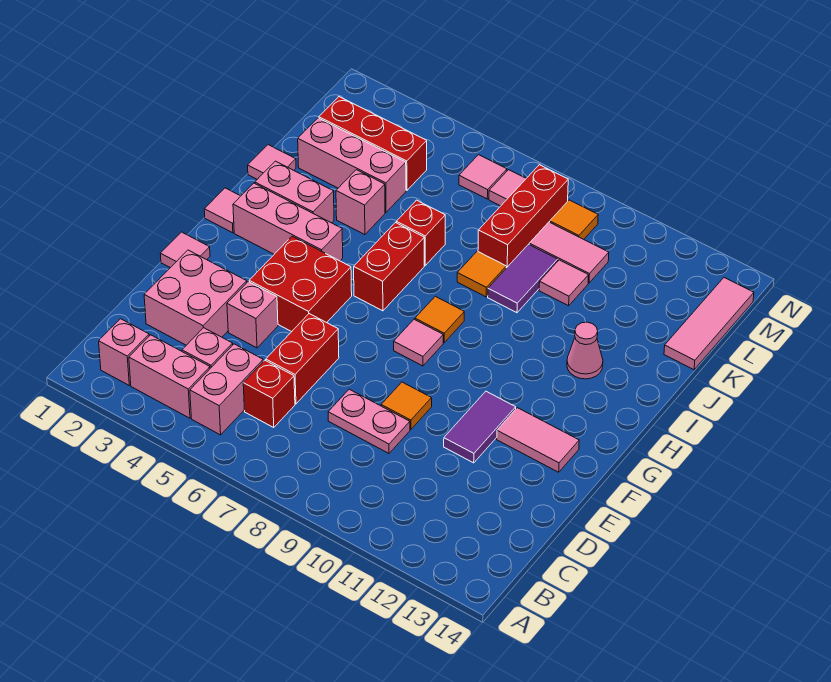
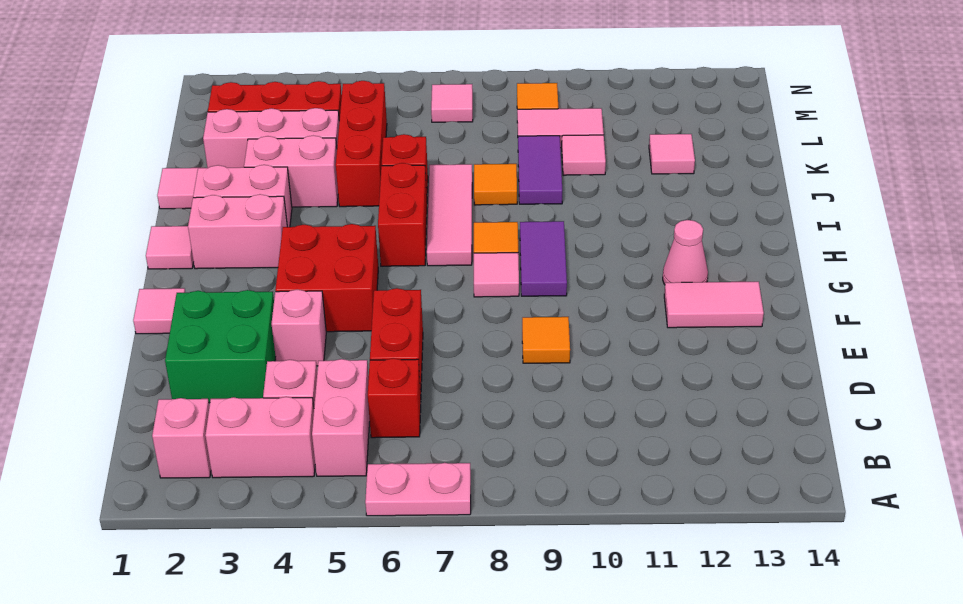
pink brick D2:E3 level 1 -> green brick D2:E3 level 1
pink plate D8:D9 level 1 -> pink plate A6:A7 level 1
purple tile E11:F11 level 1 -> purple tile G9:H9 level 1
pink brick H2:H4 level 1 -> pink brick H2:H3 level 1
pink cone I12 level 1 -> pink cone G12 level 1
pink brick J4 level 1 -> pink brick J3:J4 level 1
red brick K8:M8 level 1 -> red brick J5:L5 level 1
pink tile K14:M14 level 1 -> pink tile H7:J7 level 1
pink tile M6 level 1 -> pink tile K12 level 1

